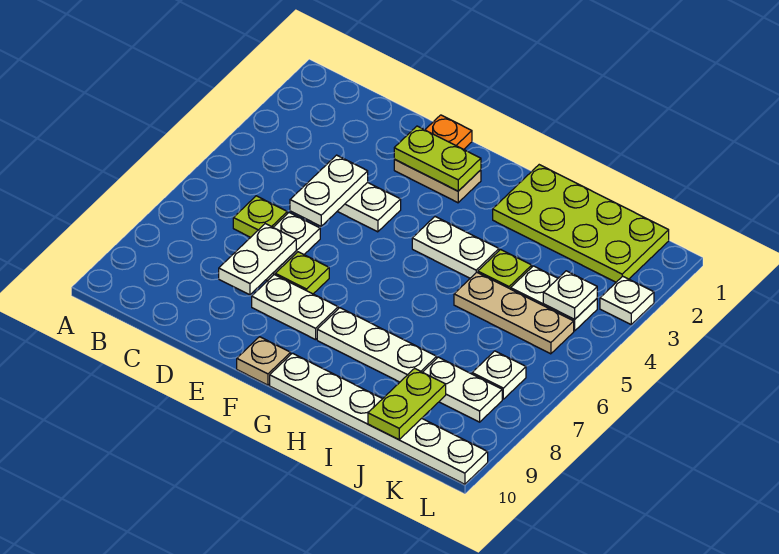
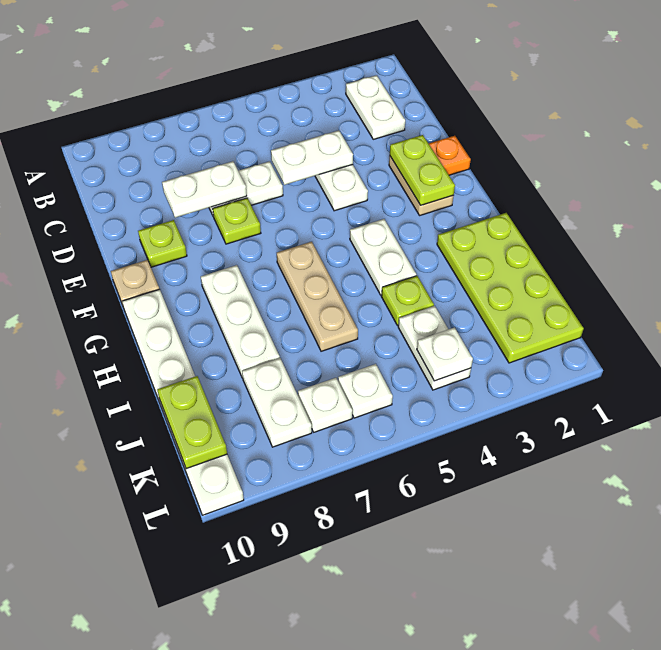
lime plate C6 level 1 -> lime plate E9 level 1
white plate E8:F8 level 1 -> white plate B2:C2 level 1
tan plate I5:K5 level 1 -> tan plate G6:I6 level 1
lime plate J9:J10 level 2 -> lime plate J10:K10 level 2
white plate L3 level 1 -> white plate K6 level 1

